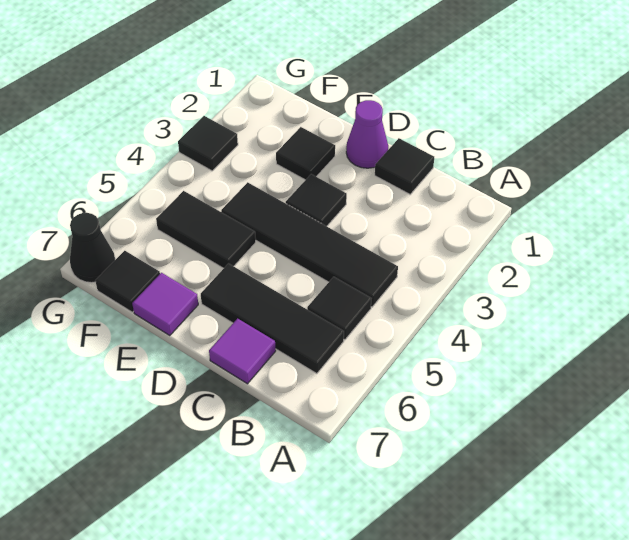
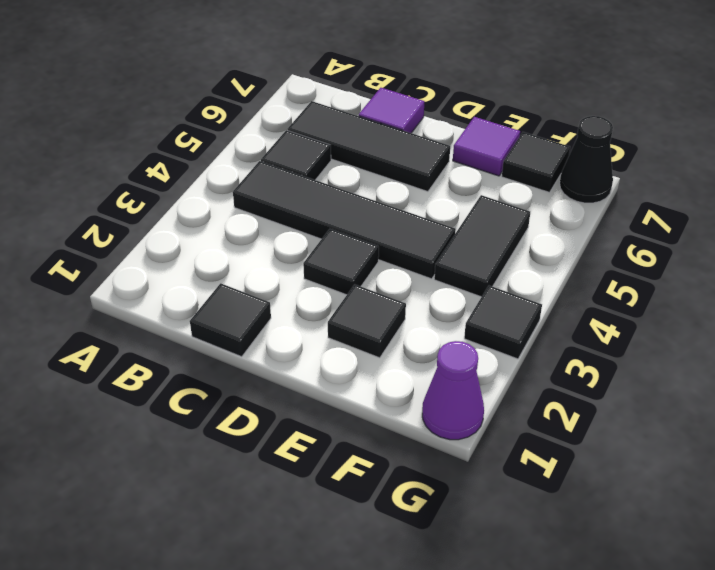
purple cone D1 level 1 -> purple cone G1 level 1
black tile E5:F5 level 1 -> black tile F4:F5 level 1

